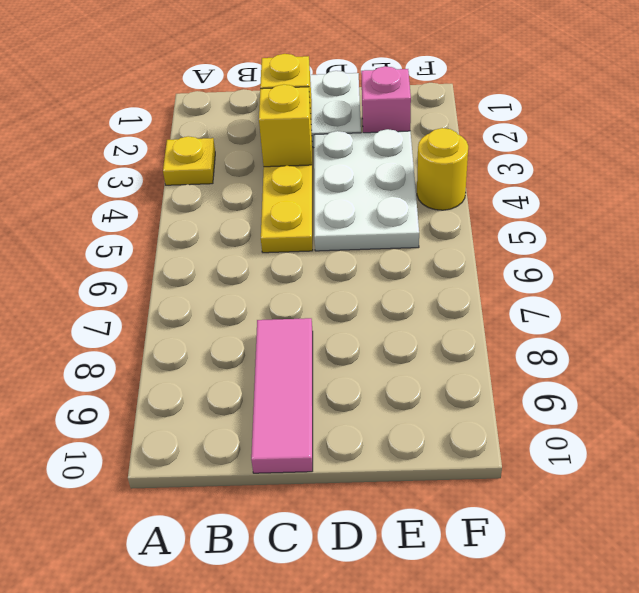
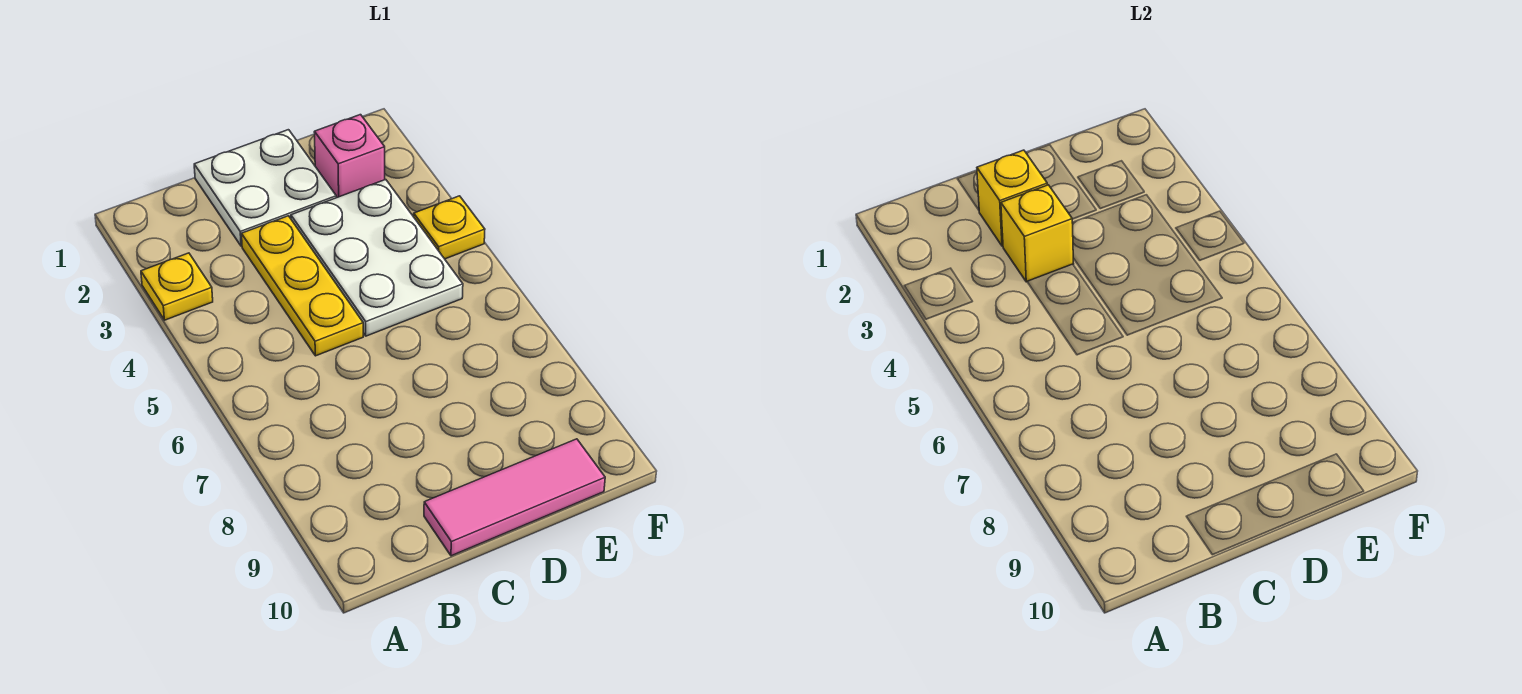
pink tile C8:C10 level 1 -> pink tile C10:E10 level 1
yellow round brick F4 level 1 -> yellow plate F4 level 1

